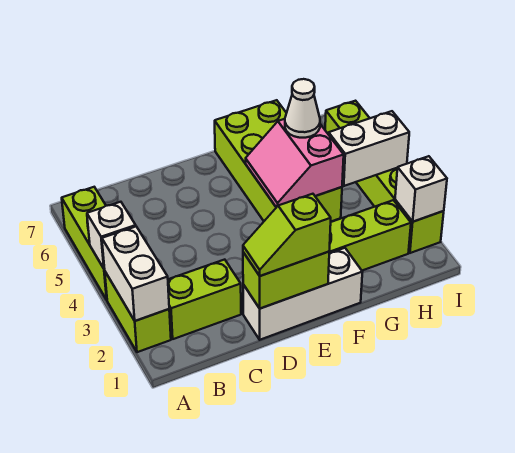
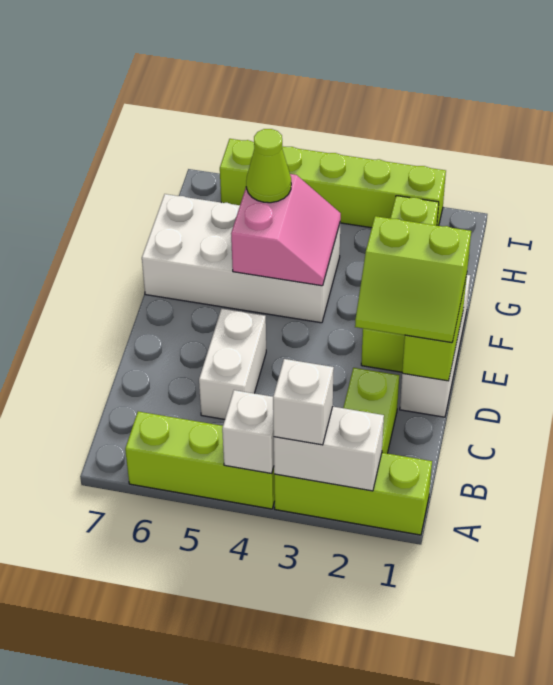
lime brick A2:A3 level 1 -> lime brick A1:A3 level 1
lime slope D1:E1 level 3 top E -> lime slope D1:E2 level 3 top E
lime brick F4:G7 level 1 -> white brick F4:G7 level 1
pink slope F4:G5 level 2 top G -> pink slope F4:G5 level 2 top 5
white cone G5 level 3 -> lime cone G5 level 3
white brick H4:I4 level 2 -> white brick C5:D5 level 1
white brick I2 level 2 -> white brick A3 level 3

